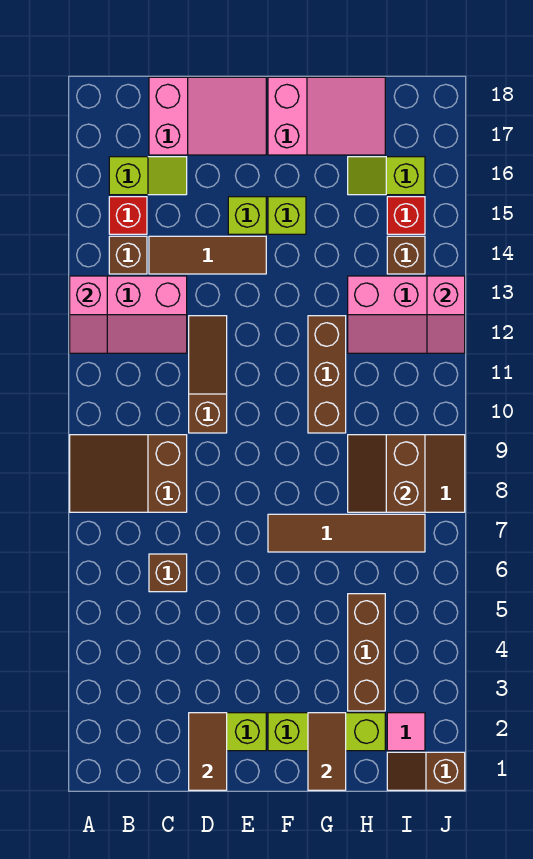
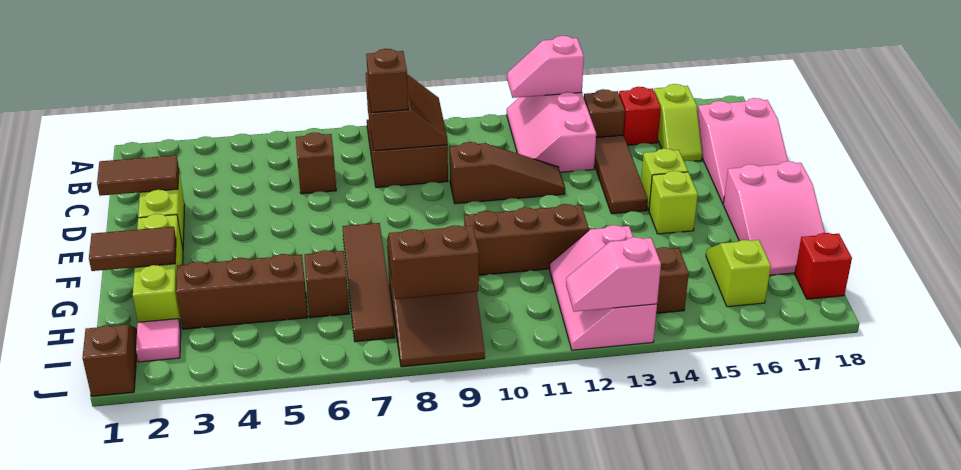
none -> brown slope B8:C9 level 2 top 8
none -> brown brick C8 level 3
none -> brown brick H6 level 1
red brick I15 level 1 -> red brick I18 level 1

